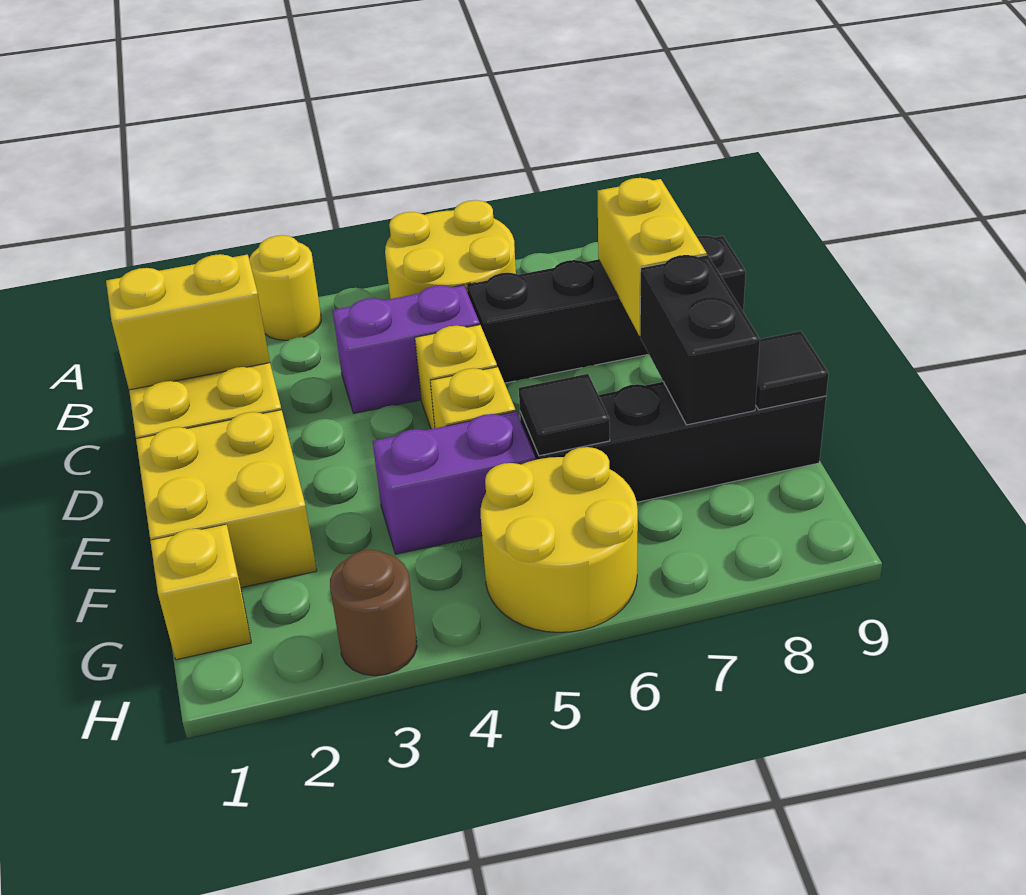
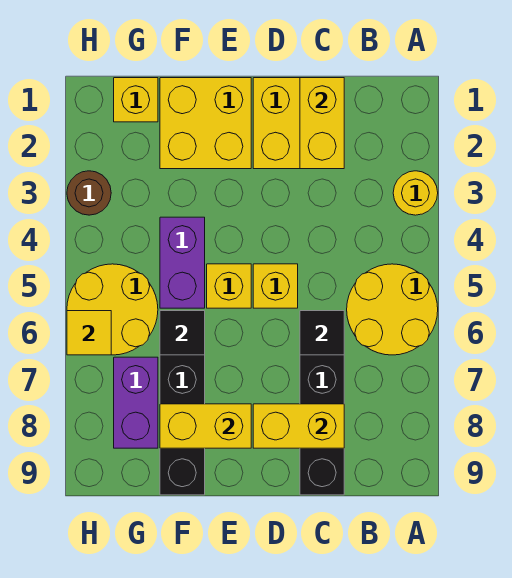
purple brick C4:C5 level 1 -> purple brick G7:G8 level 1
black brick E8:F8 level 2 -> yellow brick E8:F8 level 2
black tile F9 level 2 -> black tile C6 level 2
none -> yellow tile H6 level 2

